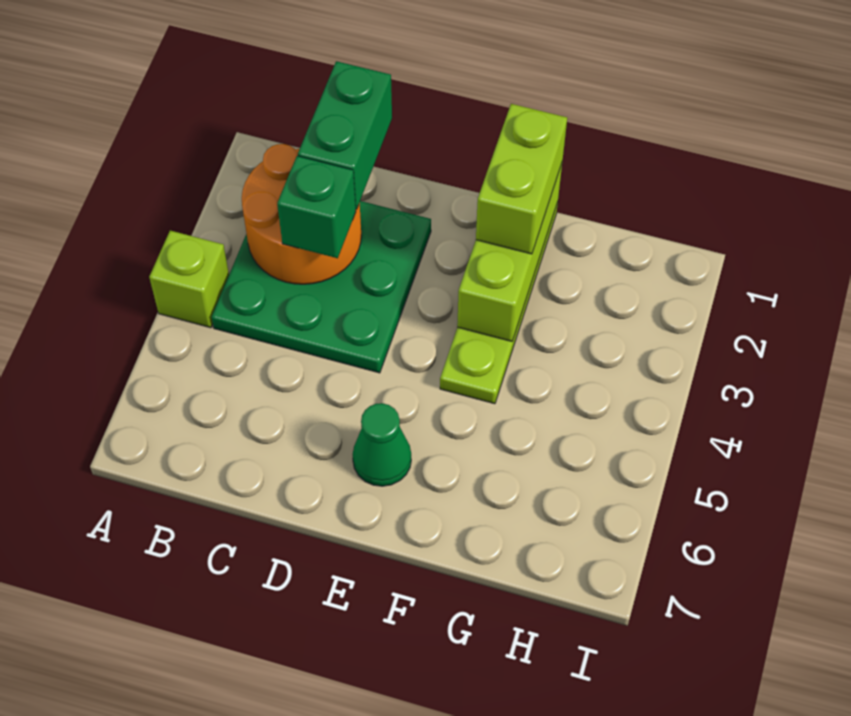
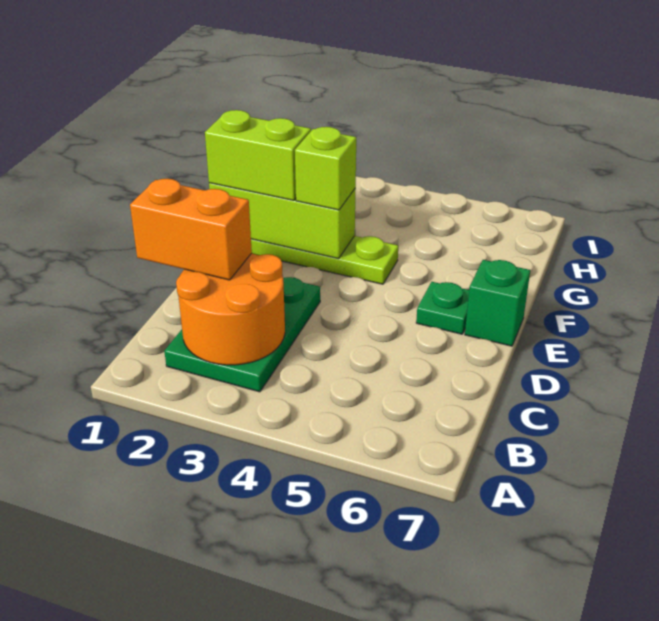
lime brick A4 level 1 -> lime brick F3 level 3
green plate B2:D4 level 1 -> green plate B2:D3 level 1
green brick C1:C2 level 3 -> orange brick C1:C2 level 3
green brick C3 level 3 -> green brick E7 level 1
green cone E6 level 1 -> green plate E6 level 1

